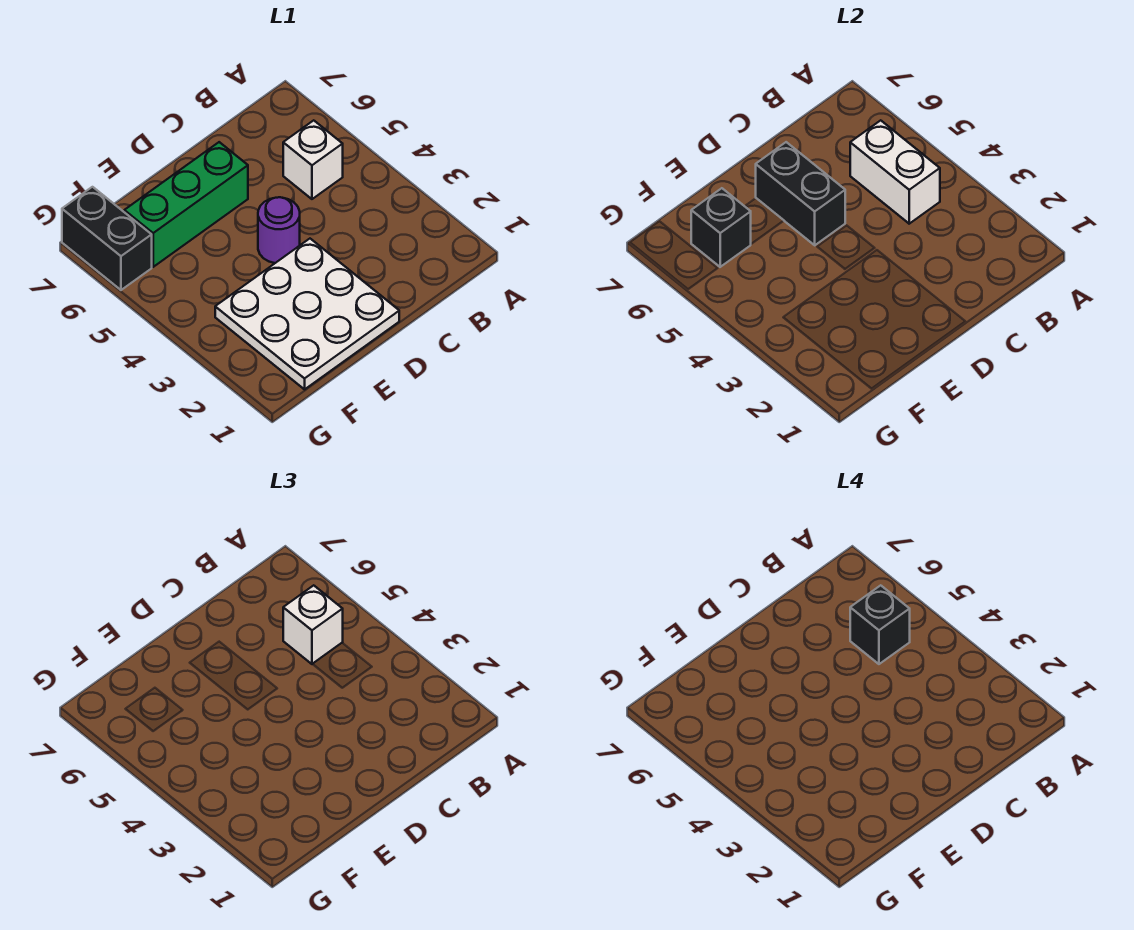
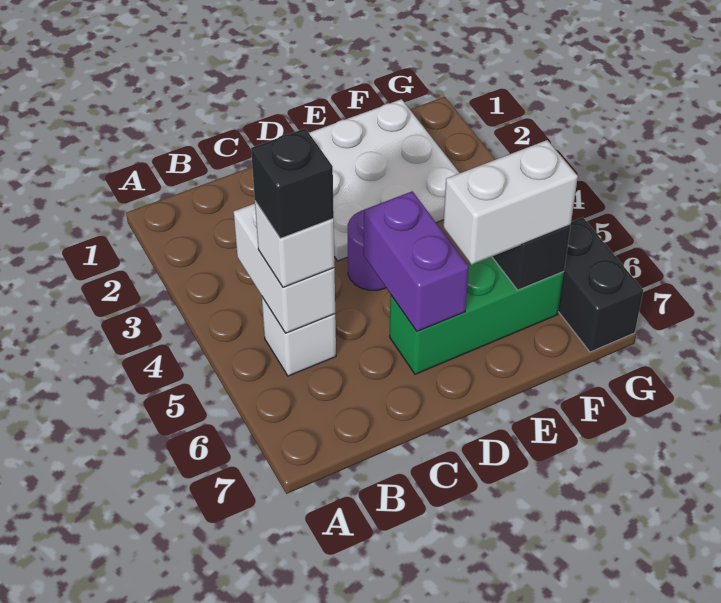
black brick D5:D6 level 2 -> purple brick D5:D6 level 2
none -> white brick E6:F6 level 3

